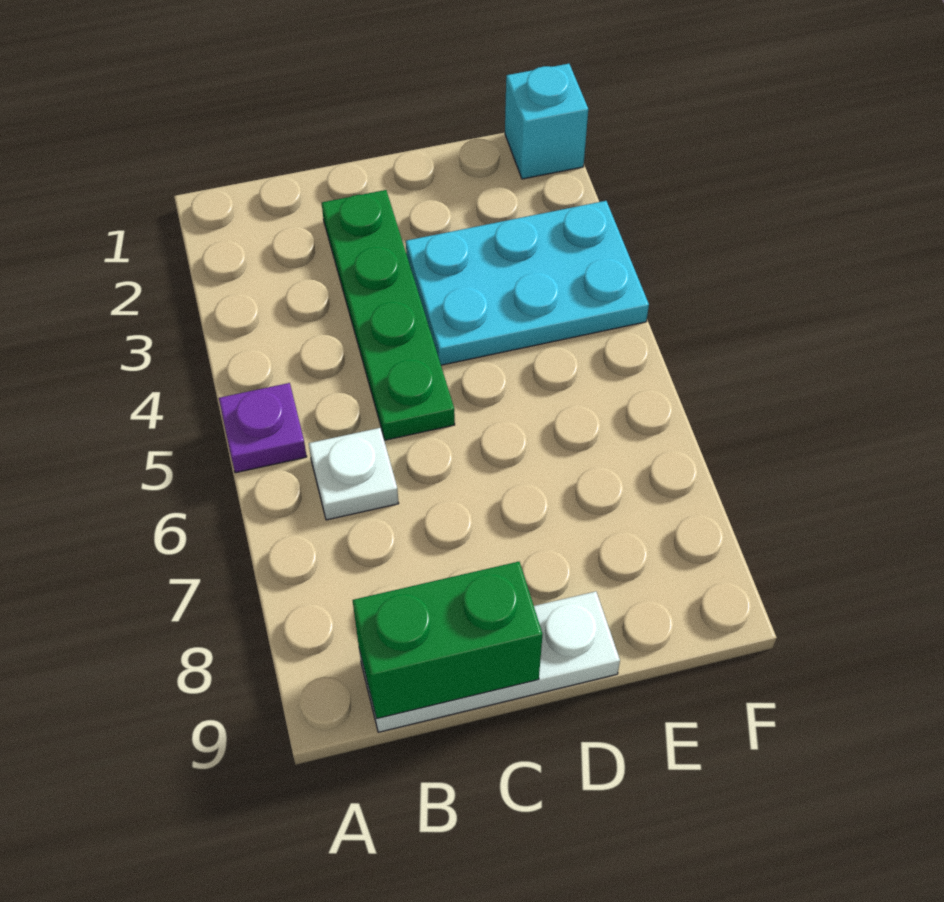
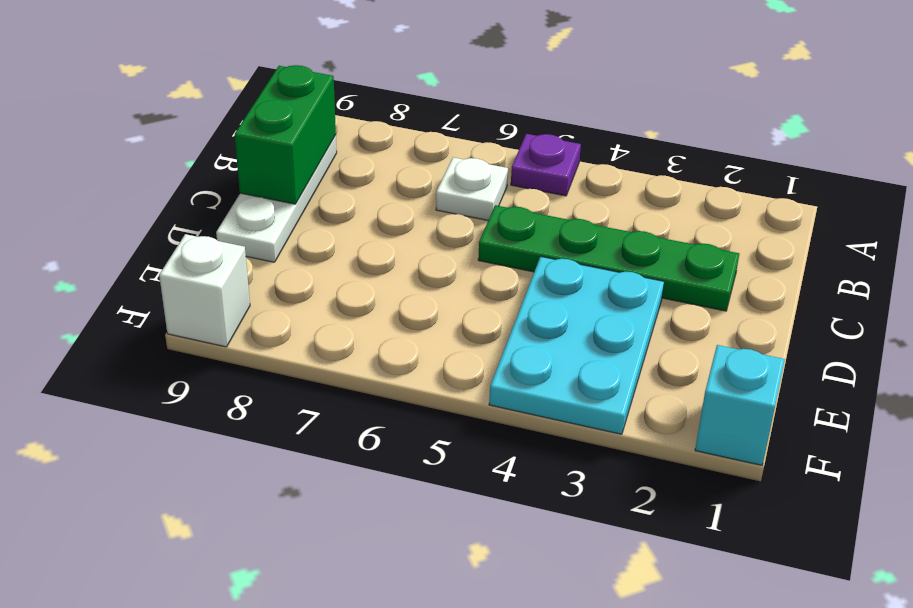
none -> white brick F9 level 1

